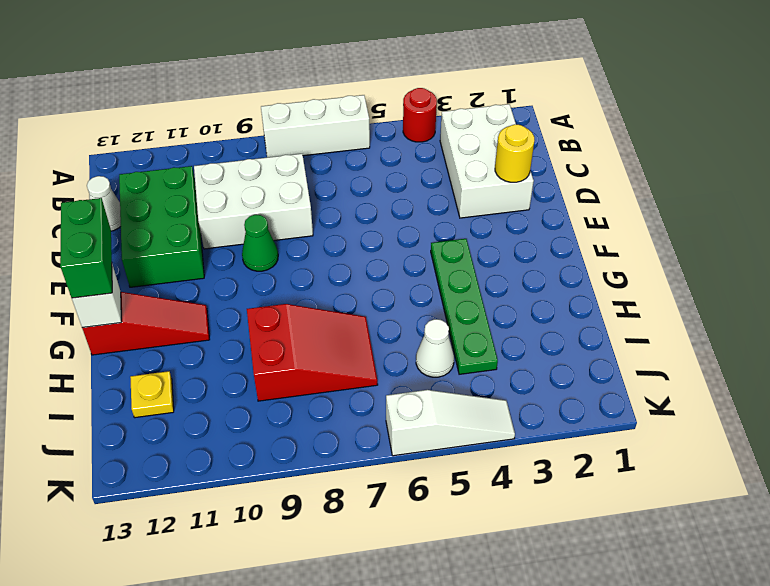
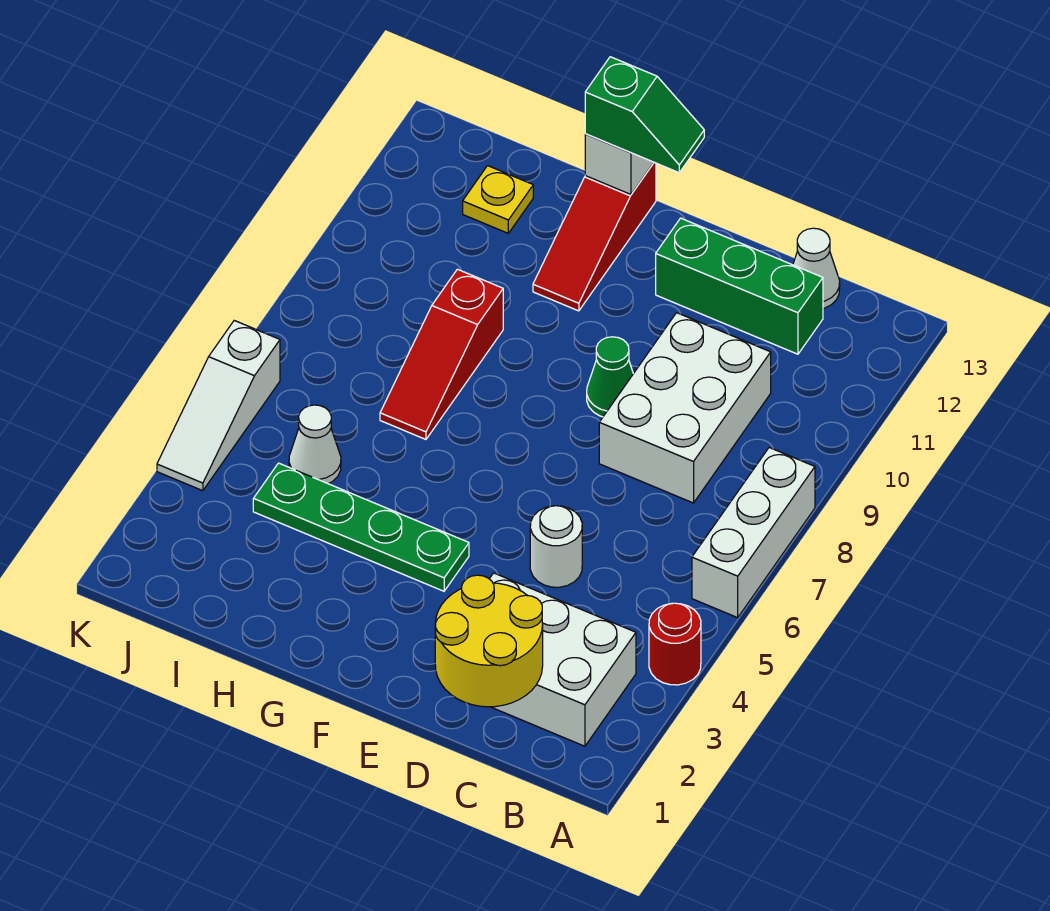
green brick C11:E12 level 1 -> green brick C12:E12 level 1
yellow round brick D2 level 2 -> yellow round brick C1:D2 level 2
none -> white round brick D5 level 1
green brick F13:G13 level 3 -> green slope F13:G13 level 3 top G
red slope H7:I9 level 1 top 9 -> red slope H7:H9 level 1 top 9

